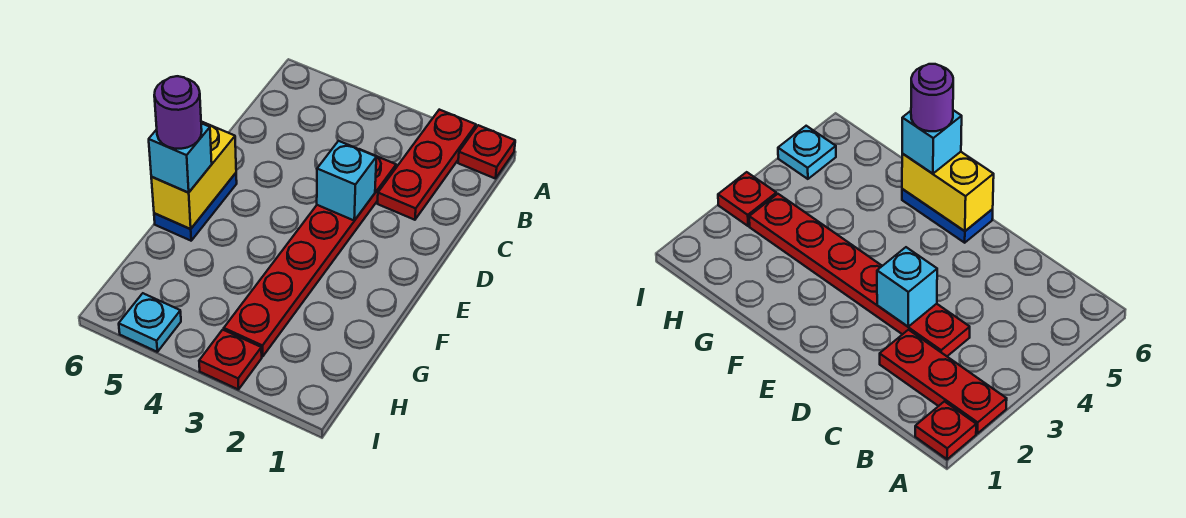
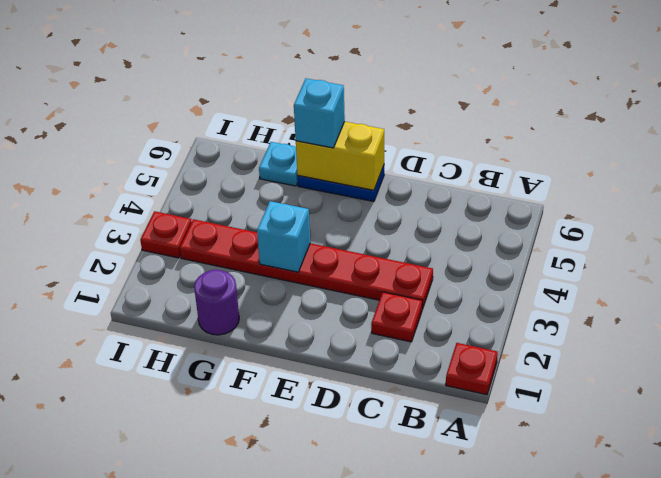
red plate A2:C2 level 1 -> red plate C2 level 1
cyan brick D3 level 2 -> cyan brick F3 level 2
purple round brick F6 level 4 -> purple round brick G1 level 1
cyan plate I5 level 1 -> cyan plate G6 level 1

